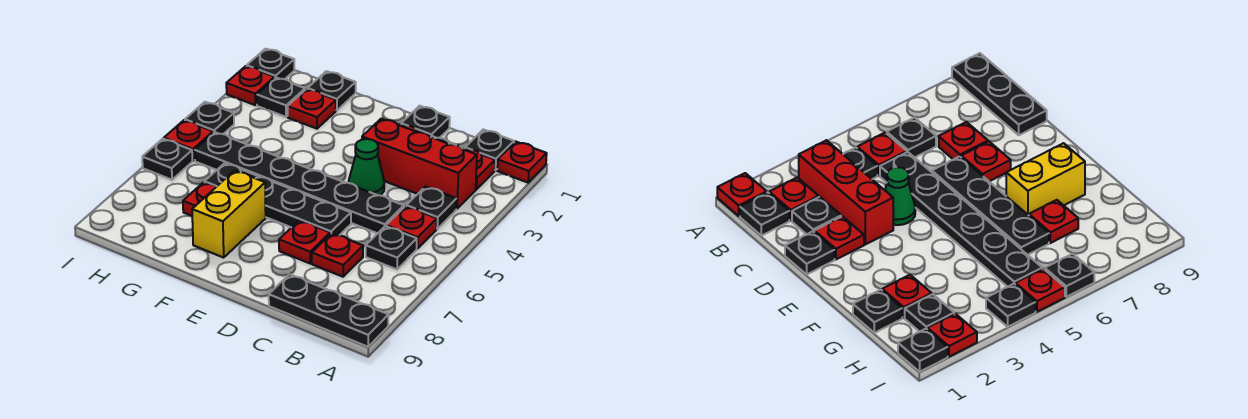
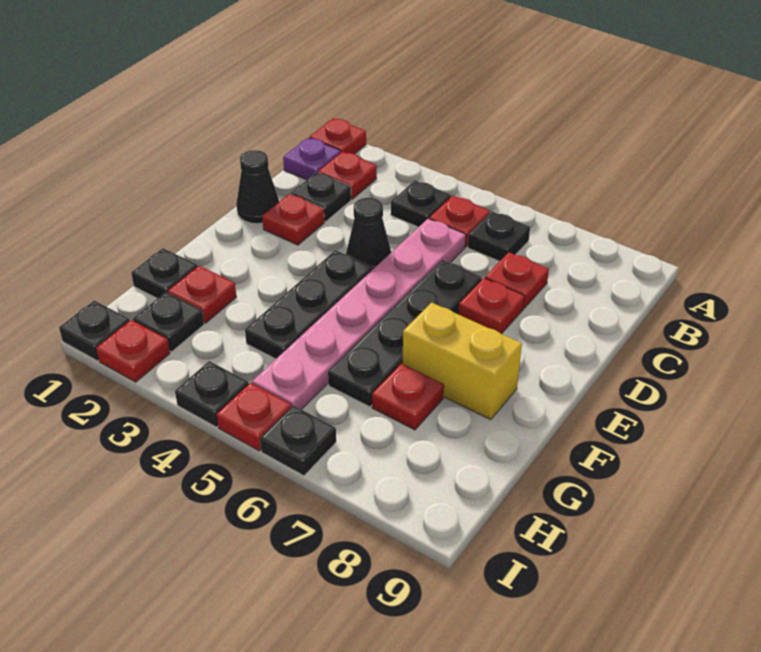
black plate A9:C9 level 1 -> black plate E4:G4 level 1
black plate B1 level 1 -> purple plate B1 level 1
red brick B3:D3 level 1 -> none
black plate C5:H5 level 1 -> pink plate C5:H5 level 1
black plate D1 level 1 -> black cone D1 level 1
green cone D4 level 1 -> black cone D4 level 1

